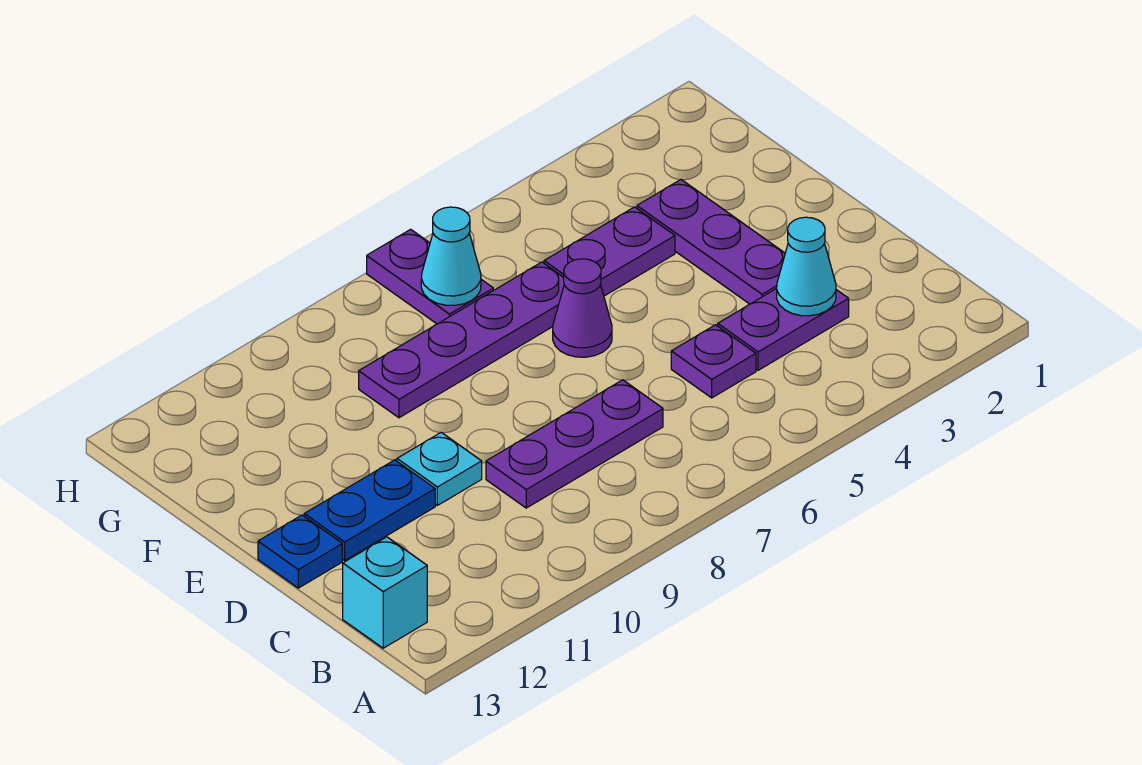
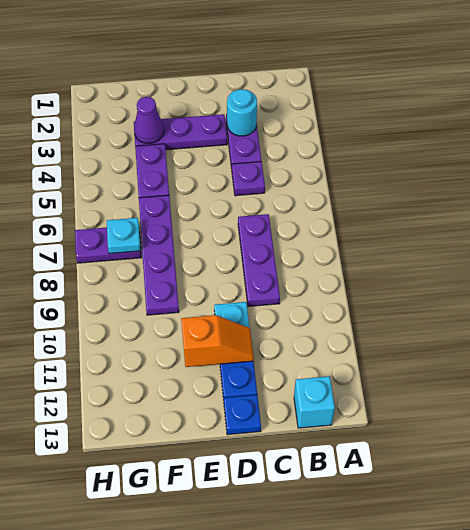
cyan cone C3 level 2 -> cyan round brick C3 level 2
none -> orange slope D11:E11 level 2 top E
purple cone E6 level 1 -> purple cone F3 level 2
cyan cone G7 level 2 -> cyan plate G7 level 2

